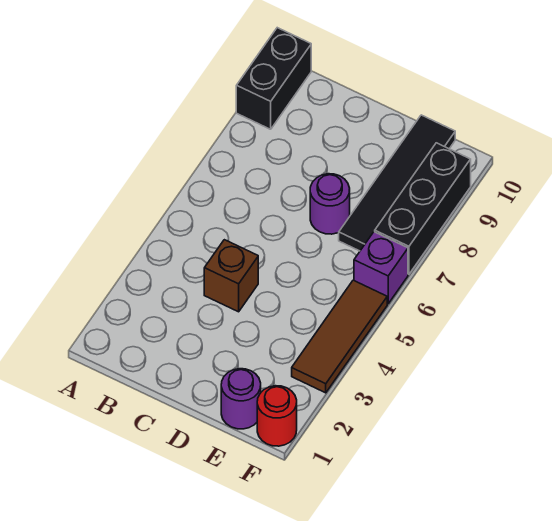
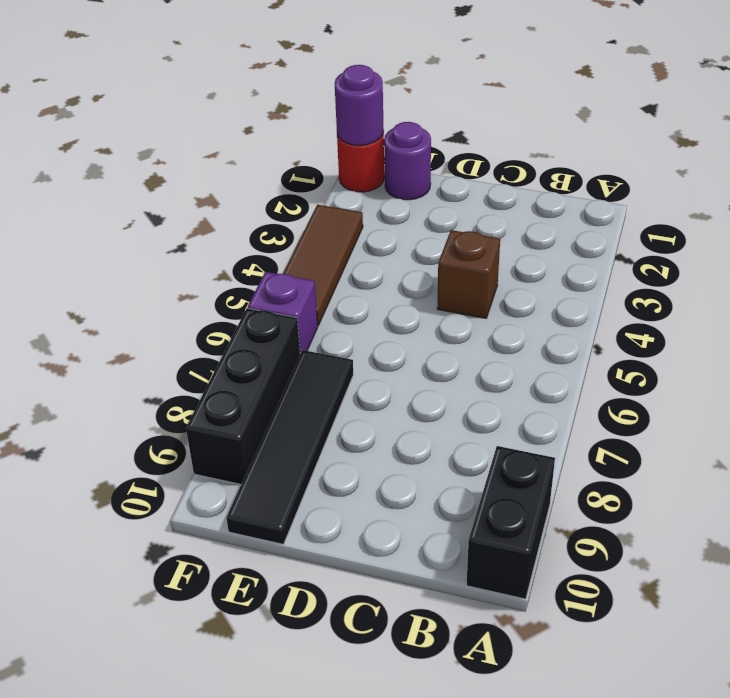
purple round brick D7 level 1 -> purple round brick F1 level 2

